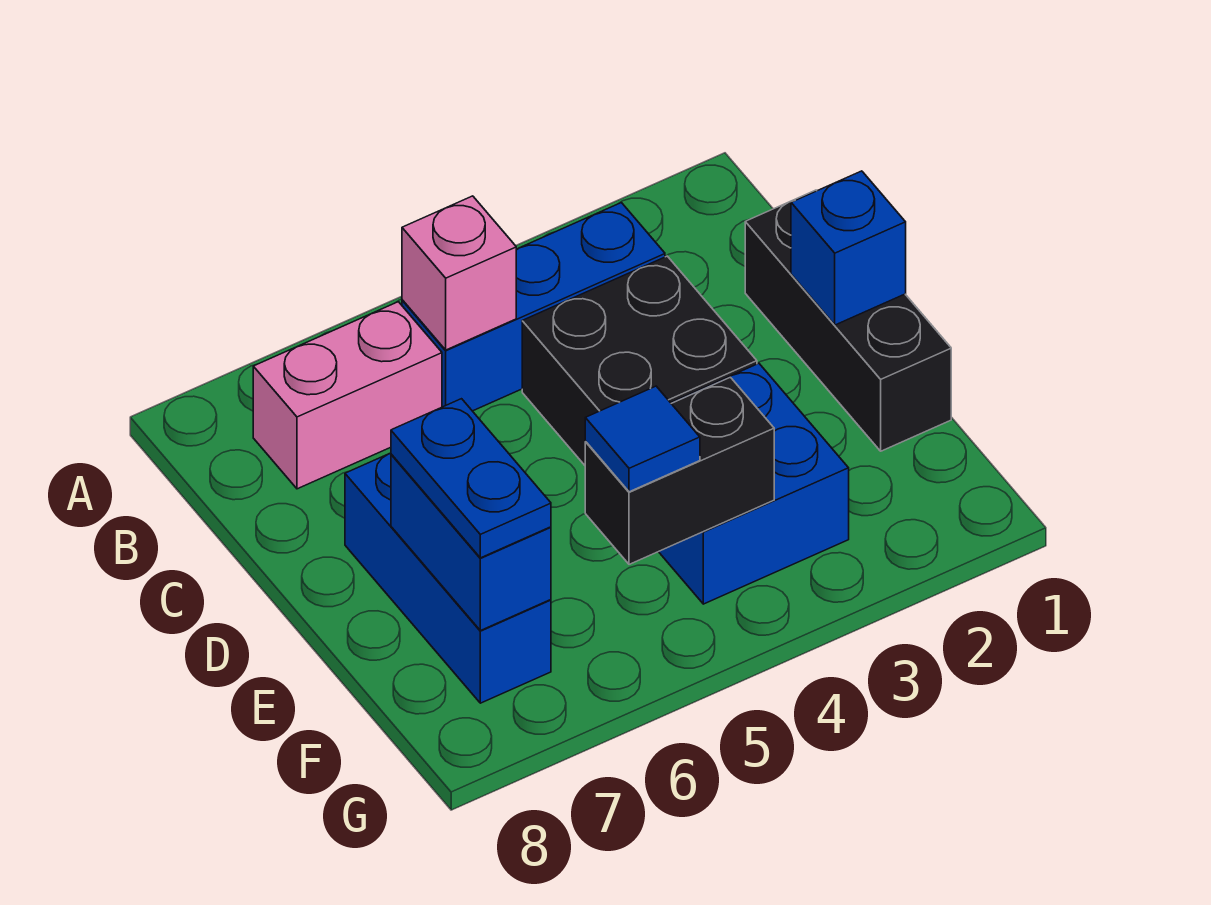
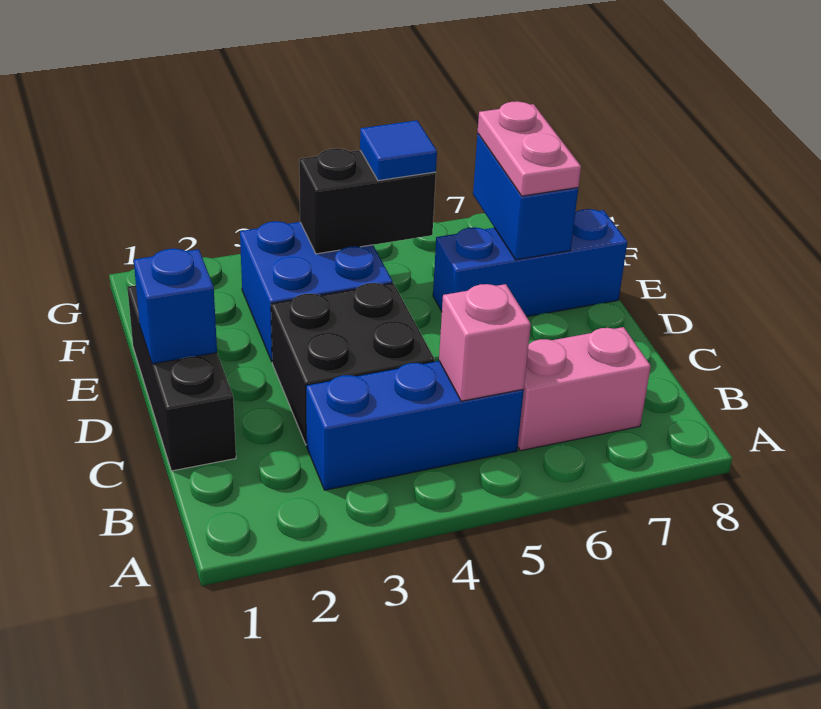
blue brick D7:F7 level 1 -> blue brick E6:E8 level 1
blue plate E7:F7 level 3 -> pink plate E7:F7 level 3

